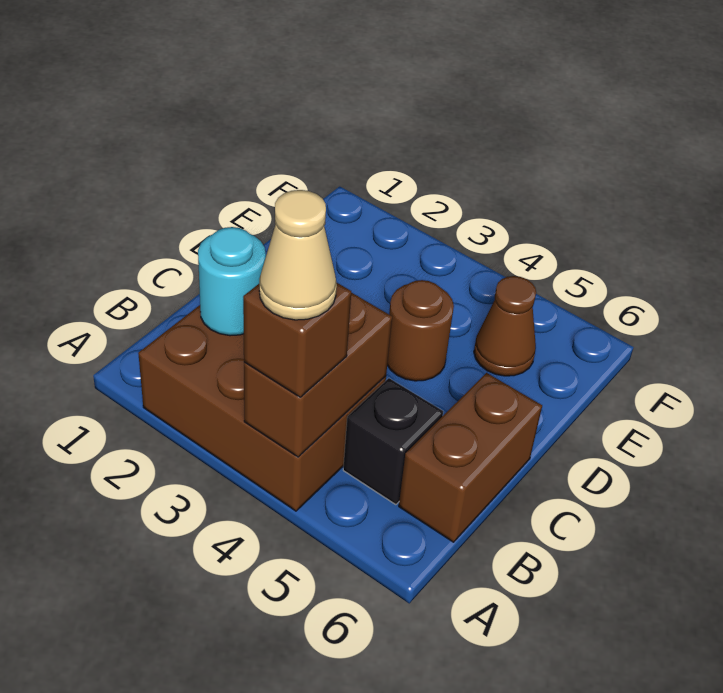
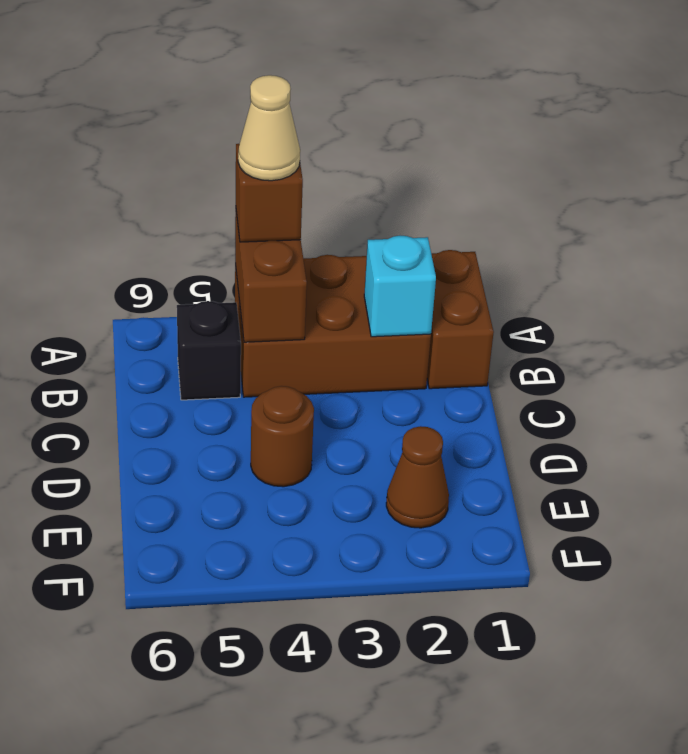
cyan round brick B2 level 2 -> cyan brick B2 level 2
brown brick B6:C6 level 1 -> brown brick A1:B1 level 1
brown cone E5 level 1 -> brown cone E2 level 1

